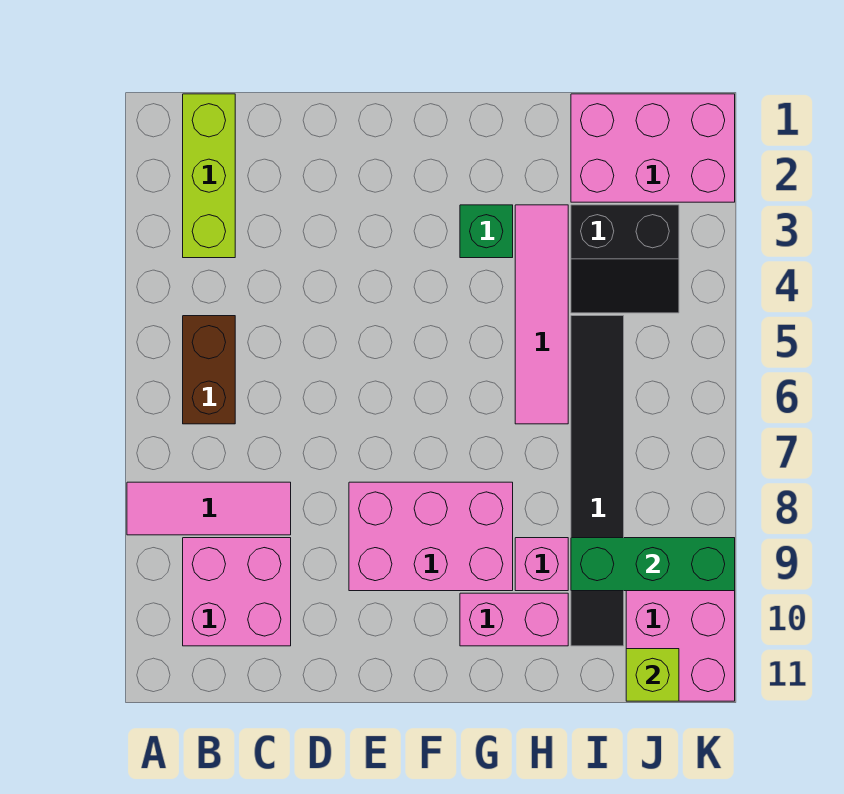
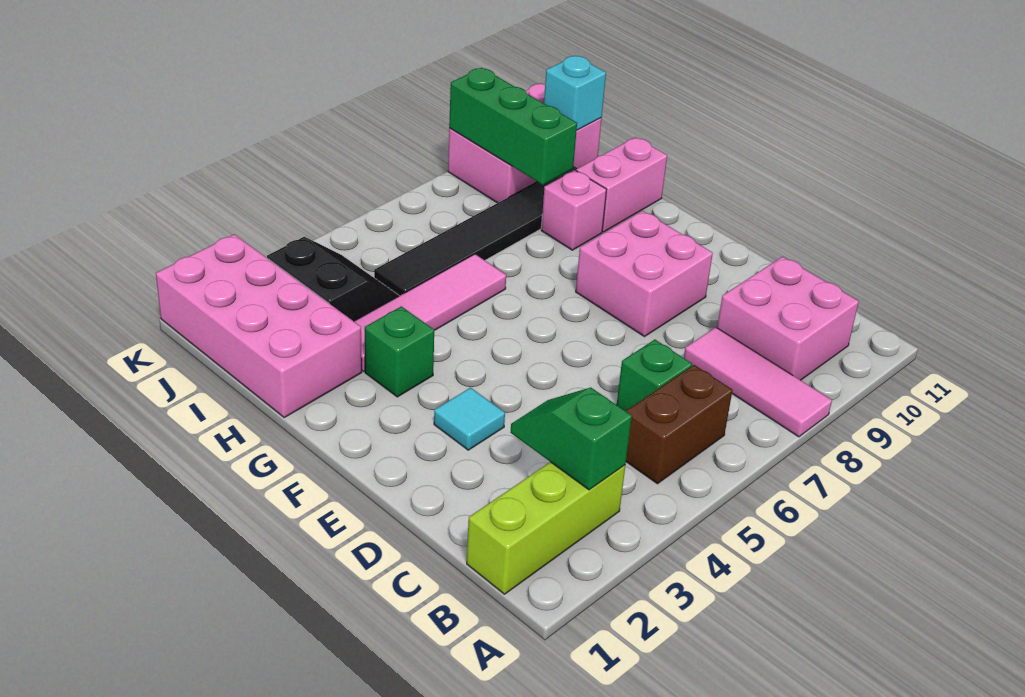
none -> green slope B3:C3 level 2 top B
none -> green brick C6 level 1
none -> cyan tile E3 level 1
pink brick E8:G9 level 1 -> pink brick E8:F9 level 1
pink brick G10:H10 level 1 -> pink brick H10:H11 level 1
pink brick I1:K2 level 1 -> pink brick H1:K2 level 1
lime brick J11 level 2 -> cyan brick J11 level 2

